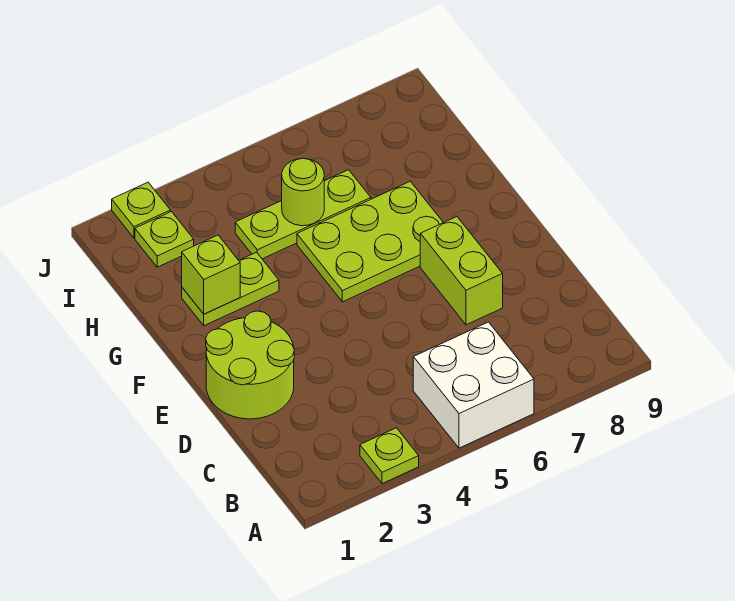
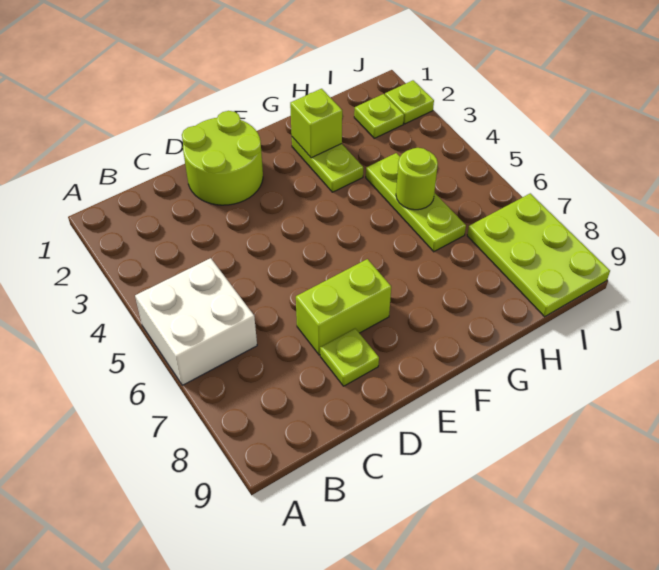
lime plate A3 level 1 -> lime plate D8 level 1
lime plate F5:G7 level 1 -> lime plate I7:J9 level 1

